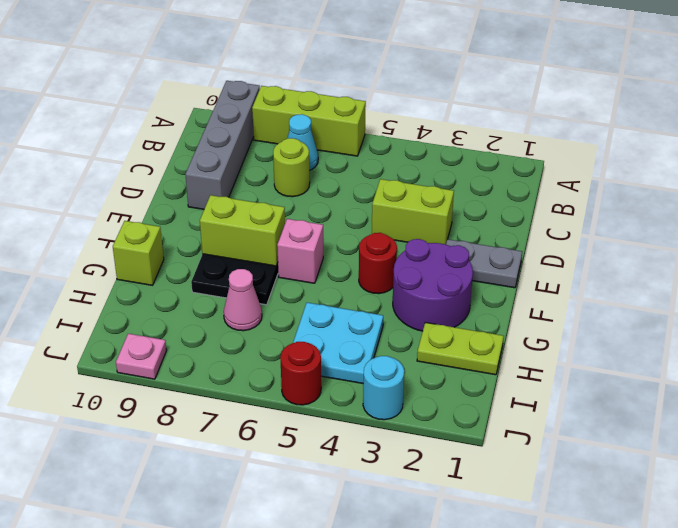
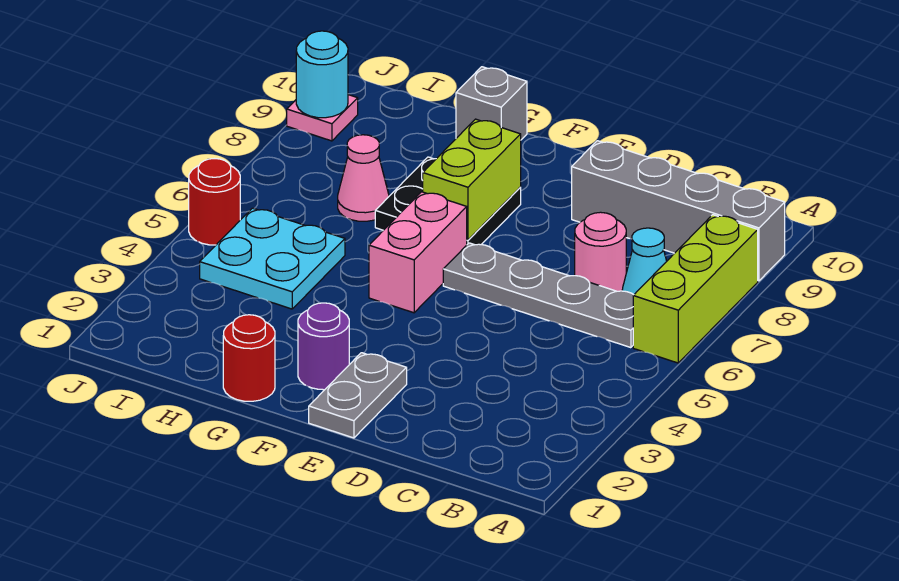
none -> grey plate B6:E6 level 1
lime round brick C7 level 1 -> pink round brick C7 level 1
lime brick D3:D4 level 1 -> none
purple round brick F2:G3 level 1 -> purple round brick F2 level 1
red round brick F4 level 1 -> red round brick G1 level 1
pink brick F6 level 1 -> pink brick F5:F6 level 1
lime brick G10 level 1 -> grey brick G10 level 1
lime plate H1:H2 level 1 -> none
cyan round brick J3 level 1 -> cyan round brick J9 level 2

